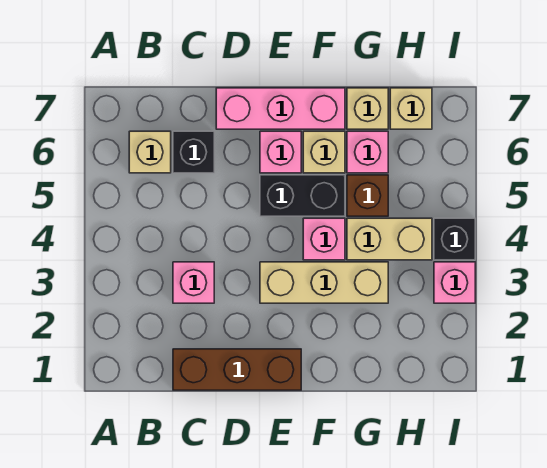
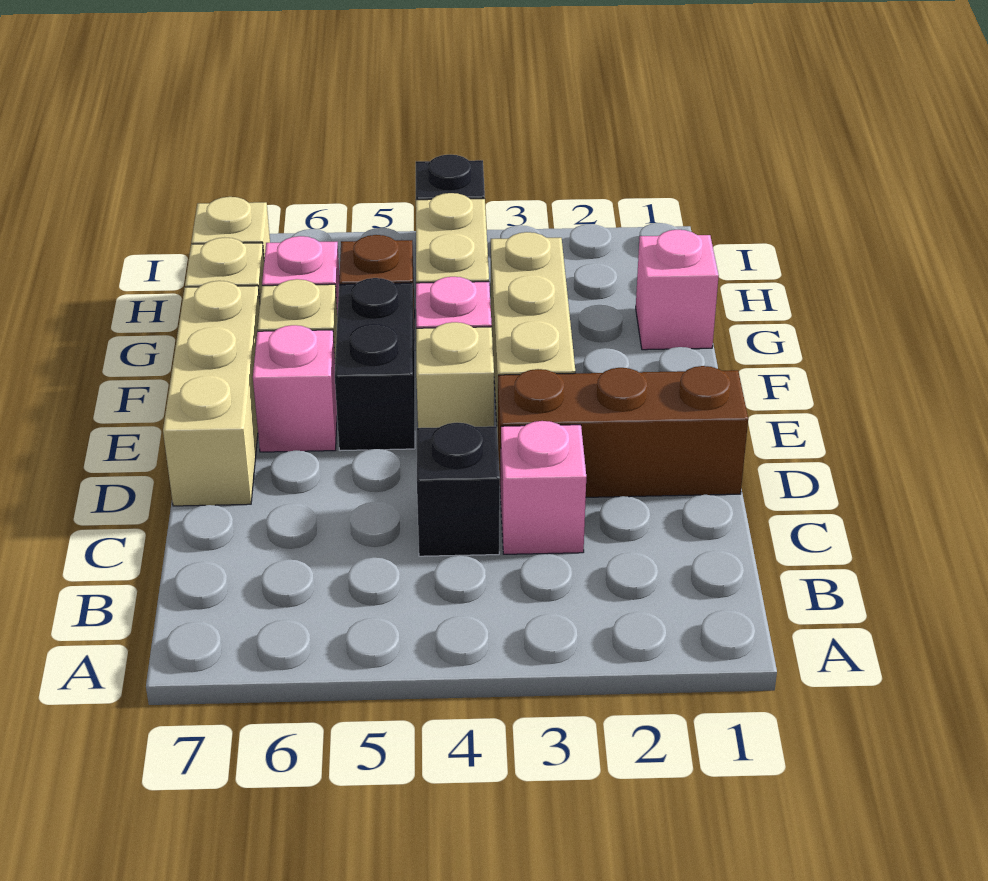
tan brick B6 level 1 -> tan brick E4 level 1
brown brick C1:E1 level 1 -> brown brick D1:D3 level 1
black brick C6 level 1 -> black brick C4 level 1
pink brick D7:F7 level 1 -> tan brick D7:F7 level 1
pink brick I3 level 1 -> pink brick G1 level 1

